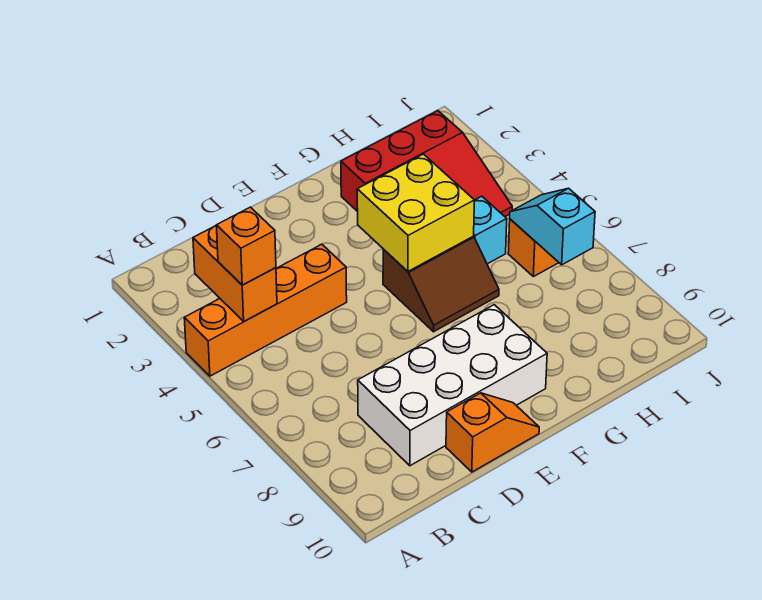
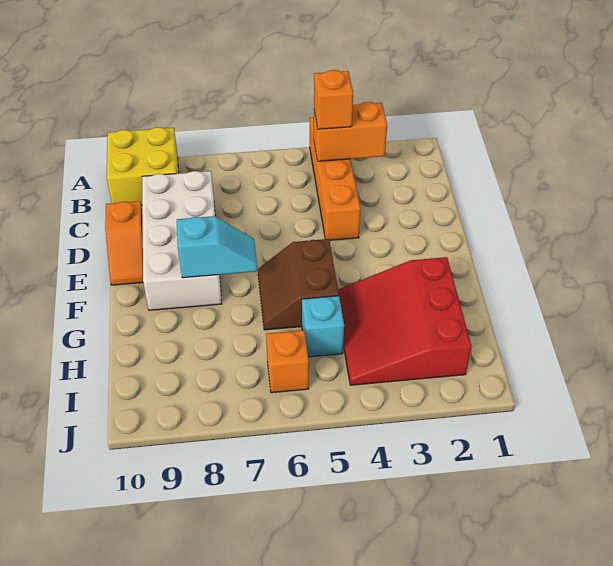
yellow brick F4:G5 level 2 -> yellow brick A9:B10 level 1
cyan slope I6:I7 level 2 top 7 -> cyan slope F7:F8 level 2 top 8

